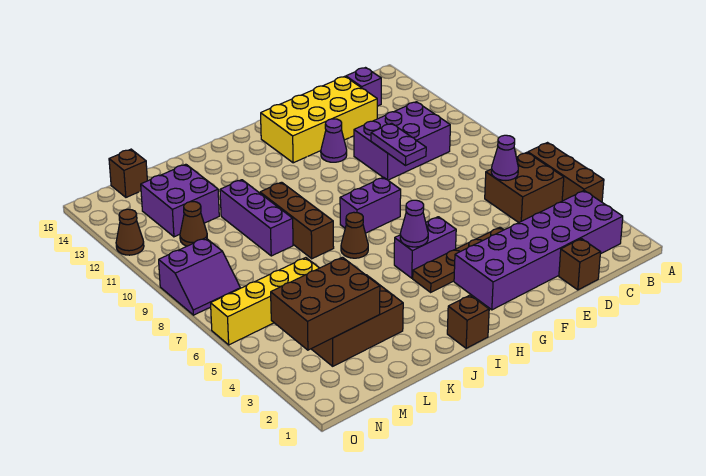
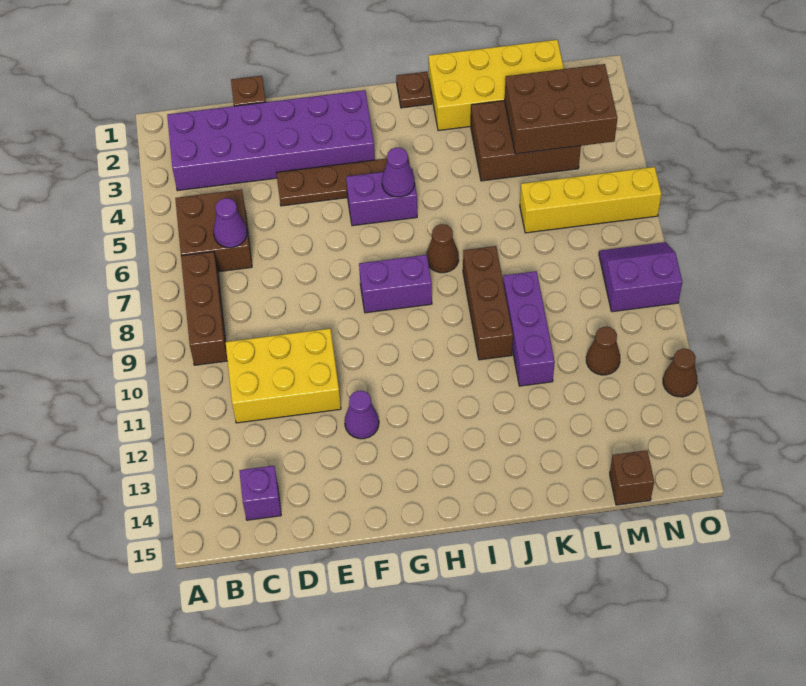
brown brick A4:A6 level 1 -> brown brick B7:B9 level 1
purple brick C10:E11 level 1 -> yellow brick C10:E11 level 1
yellow brick D13:G14 level 1 -> yellow brick J1:M2 level 1
purple plate E9:E10 level 2 -> none
brown brick I1 level 1 -> brown plate I1 level 1
purple brick L12:M13 level 1 -> none

